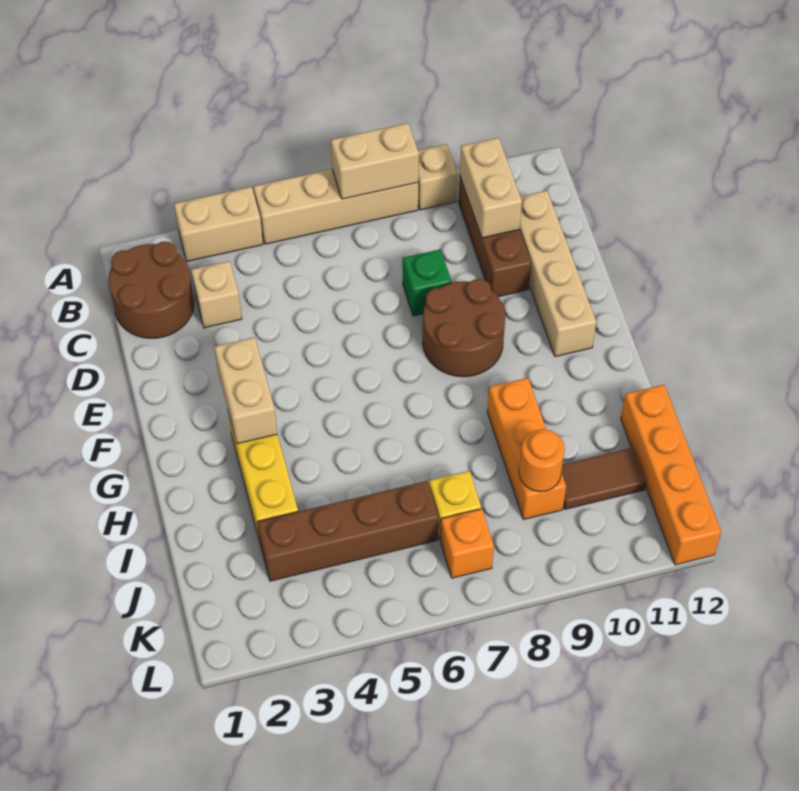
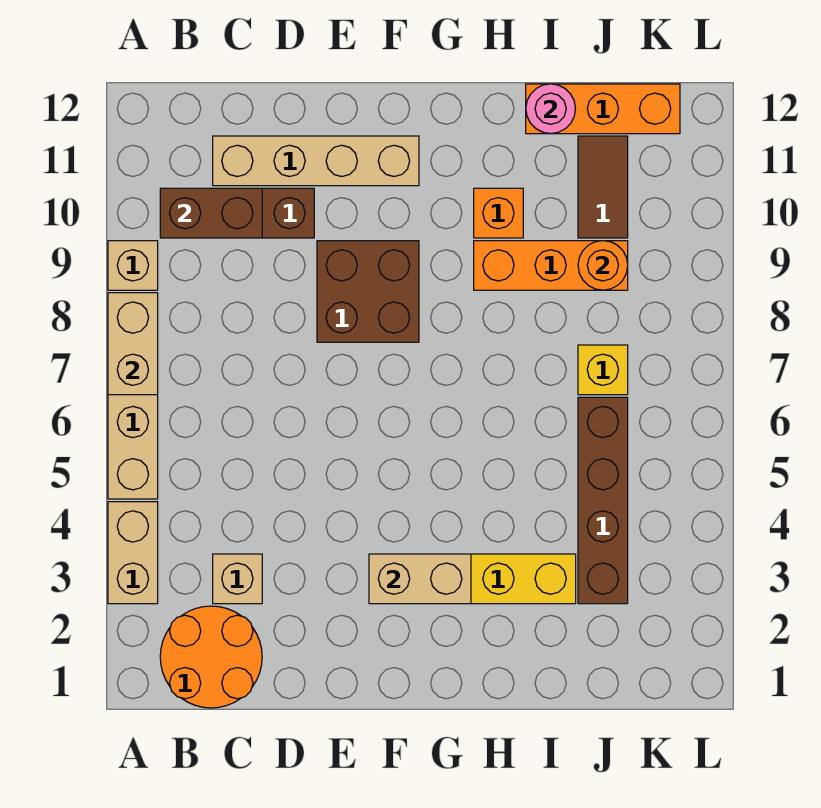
brown round brick B1:C2 level 1 -> orange round brick B1:C2 level 1
tan brick B10:C10 level 2 -> brown brick B10:C10 level 2
green brick D8 level 1 -> none
brown round brick E8:F9 level 1 -> brown brick E8:F9 level 1
orange brick I12:L12 level 1 -> orange brick I12:K12 level 1
none -> pink round brick I12 level 2
orange brick K7 level 1 -> orange brick H10 level 1

